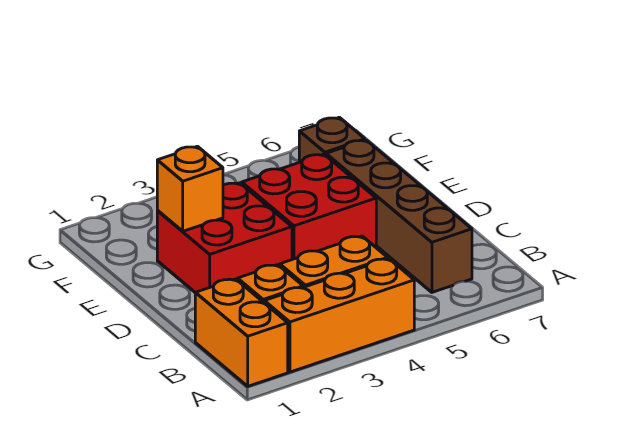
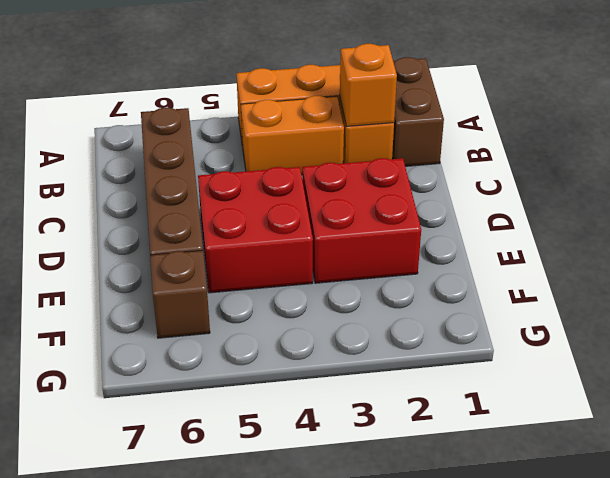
orange brick A1:B1 level 1 -> brown brick A1:B1 level 1
orange brick E2 level 2 -> orange brick B2 level 2

